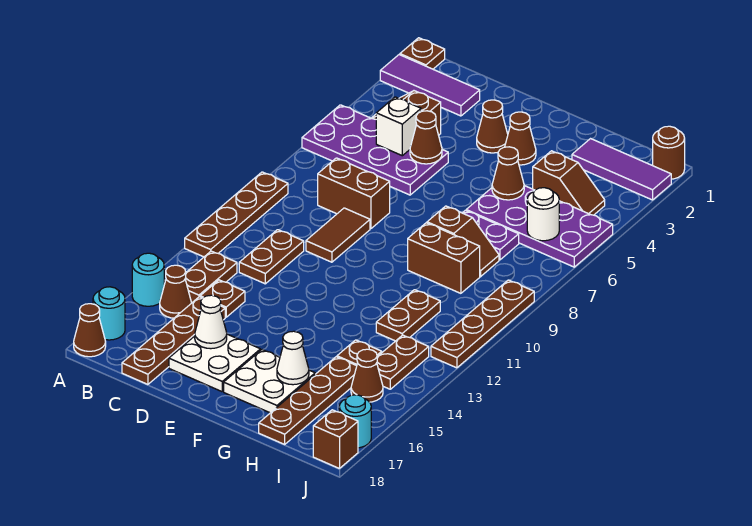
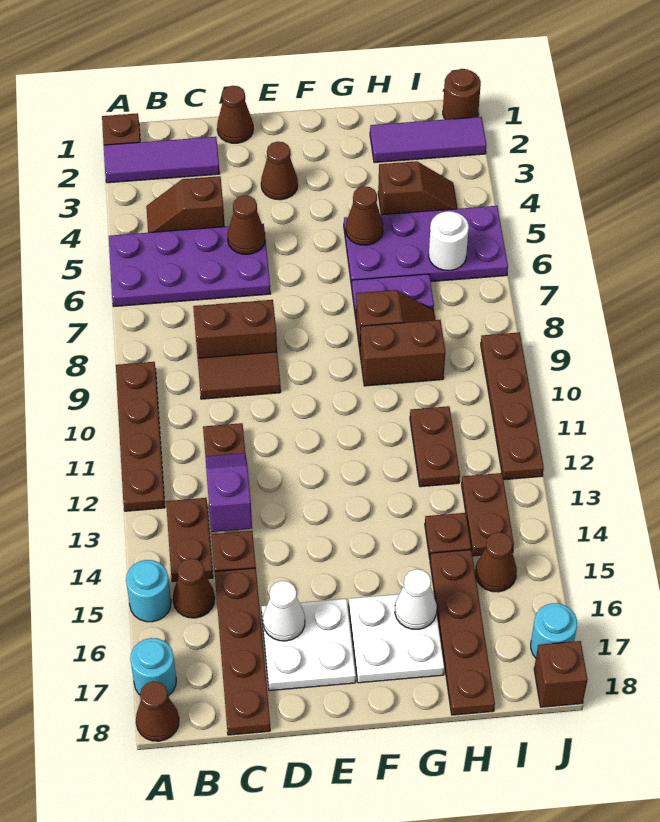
white brick C5 level 2 -> none
none -> purple slope C12:C13 level 2 top 13
brown tile D9:D10 level 1 -> brown tile C9:D9 level 1
brown cone F3 level 1 -> brown cone D1 level 1

